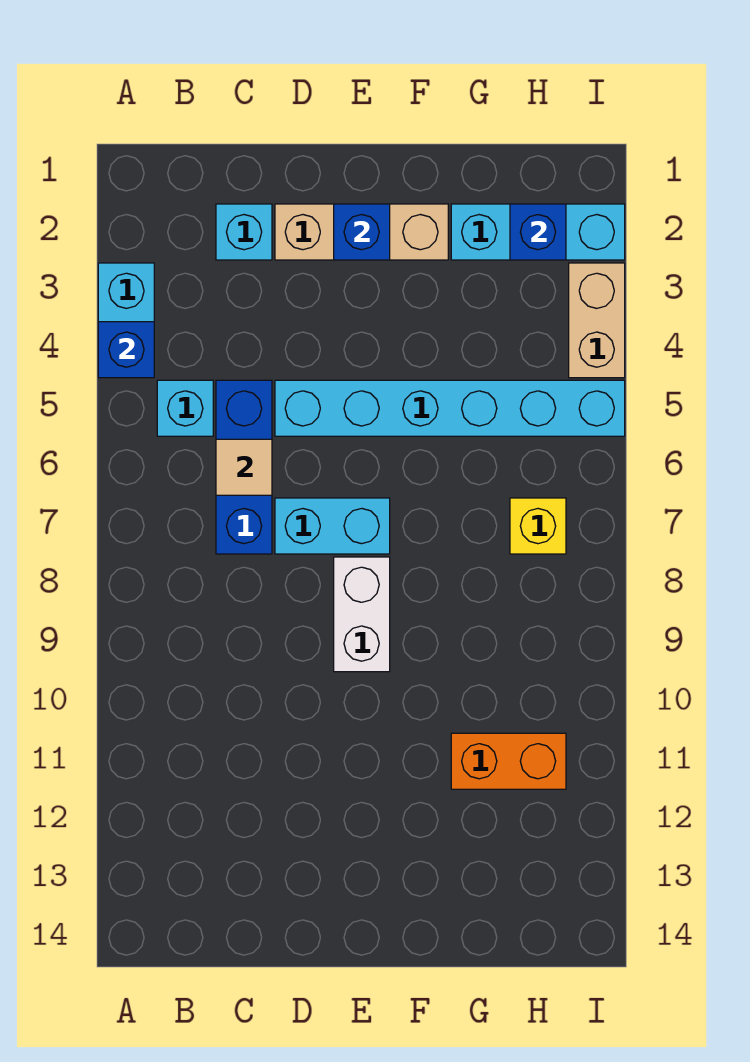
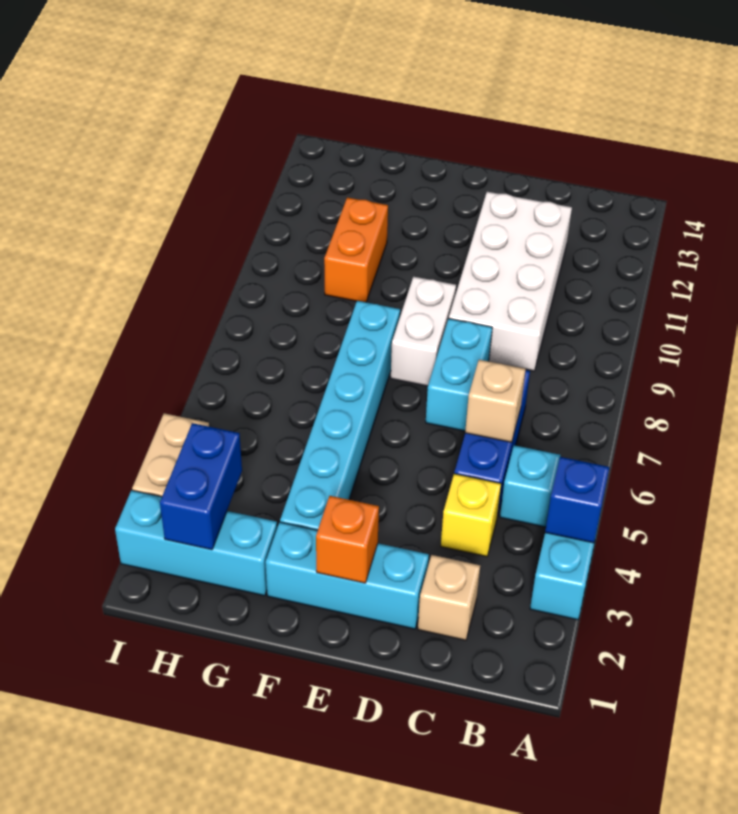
cyan brick C2 level 1 -> tan brick C2 level 1
tan tile C6 level 2 -> tan brick C6 level 2
none -> white brick C9:D12 level 1
tan brick D2:F2 level 1 -> cyan brick D2:F2 level 1
cyan brick D5:I5 level 1 -> cyan brick F3:F8 level 1
cyan brick D7:E7 level 1 -> cyan brick D7:D8 level 1
blue brick E2 level 2 -> orange brick E2 level 2
orange brick G11:H11 level 1 -> orange brick G10:G11 level 1
blue brick H2 level 2 -> blue brick H2:H3 level 2
yellow brick H7 level 1 -> yellow brick C4 level 1

